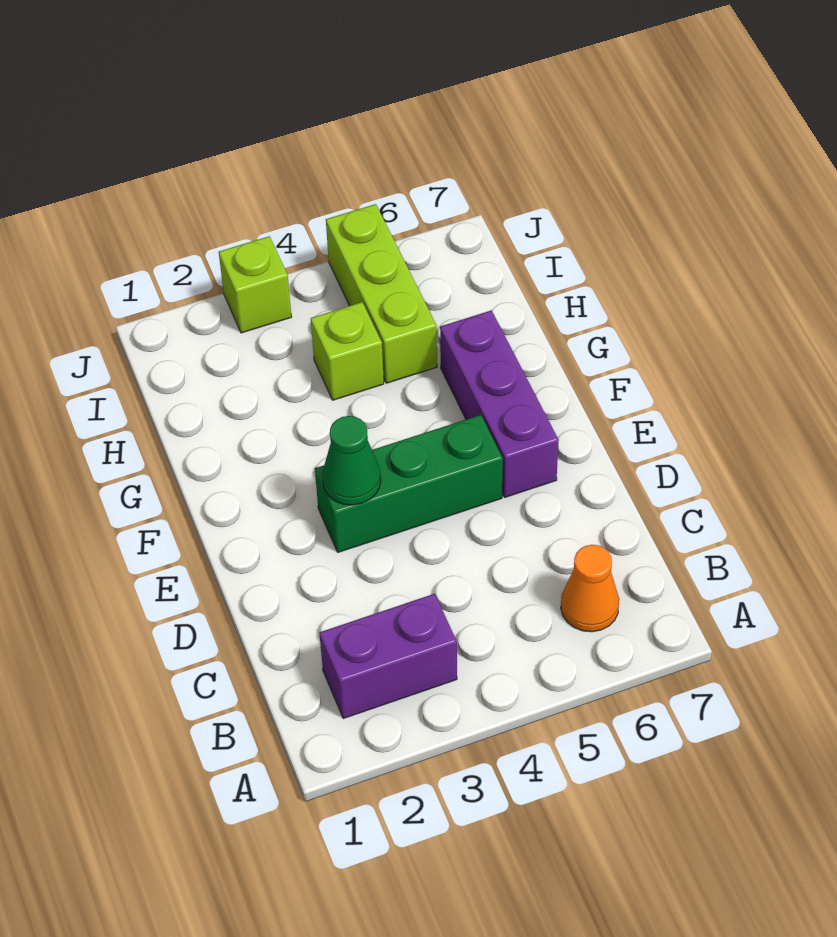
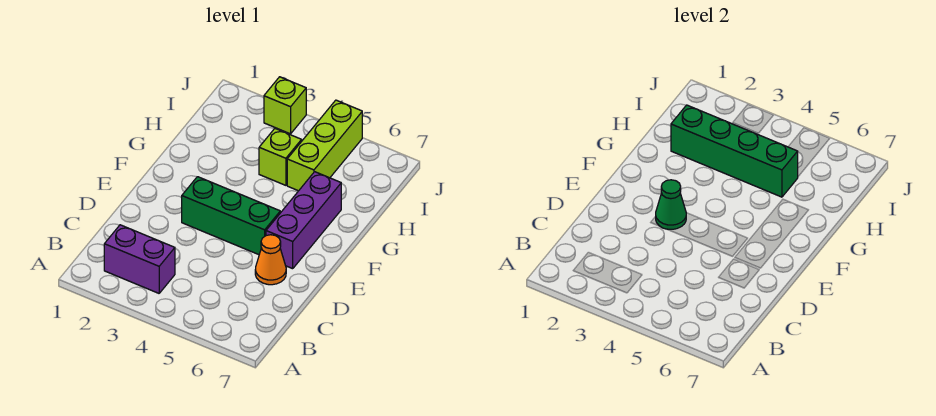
orange cone B6 level 1 -> orange cone D6 level 1
none -> green brick H2:H5 level 2

